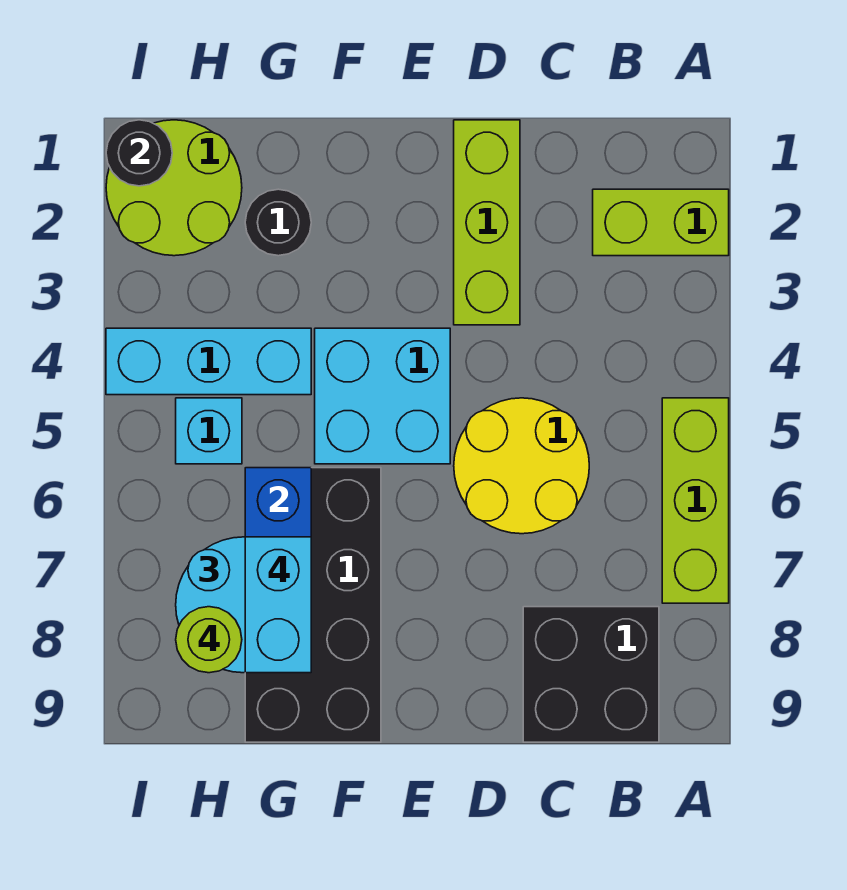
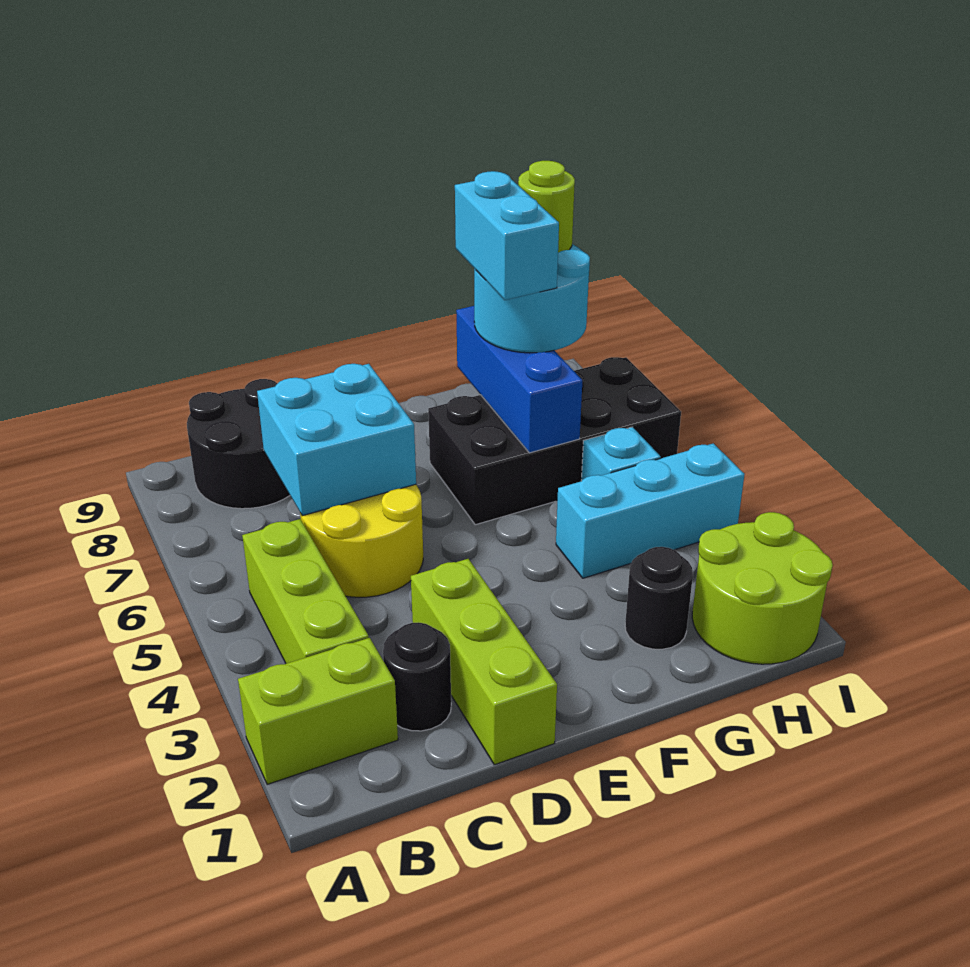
lime brick A5:A7 level 1 -> lime brick B3:B5 level 1
black brick B8:C9 level 1 -> black round brick B8:C9 level 1
cyan brick E4:F5 level 1 -> cyan brick C6:D7 level 2
black brick F6:G9 level 1 -> black brick F6:I7 level 1
black round brick I1 level 2 -> black round brick C2 level 1

